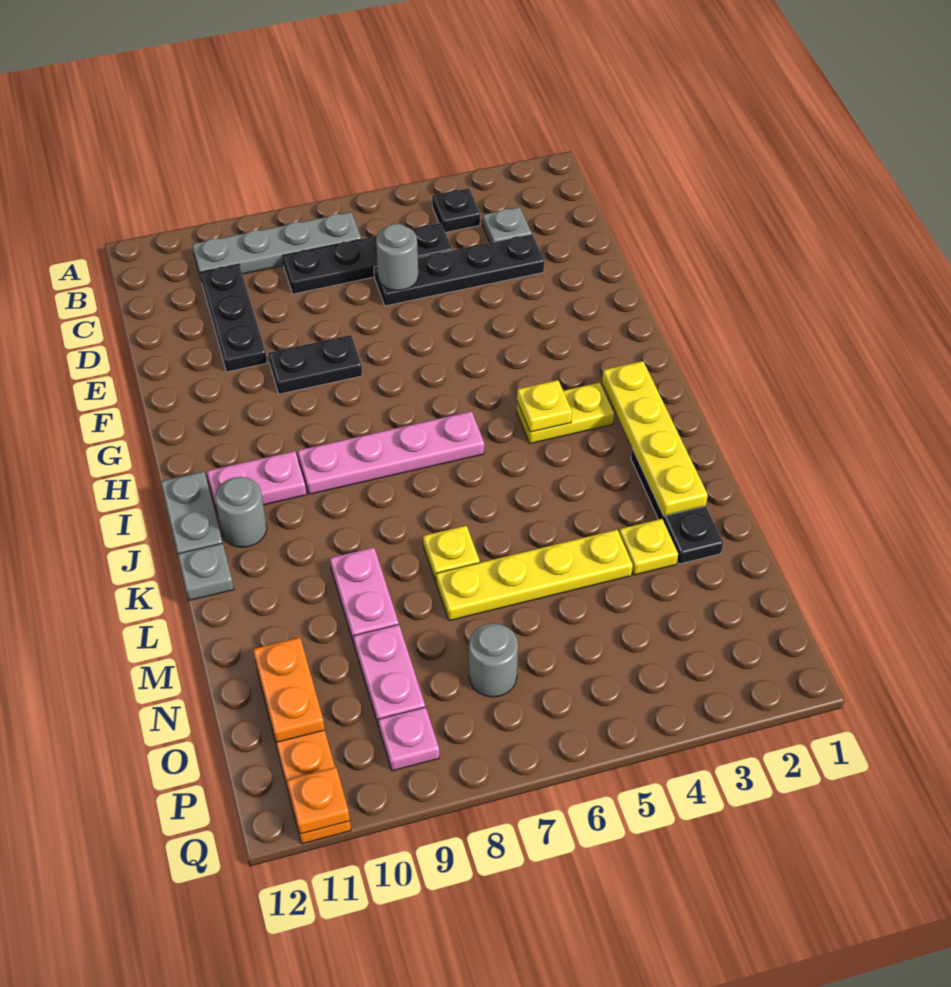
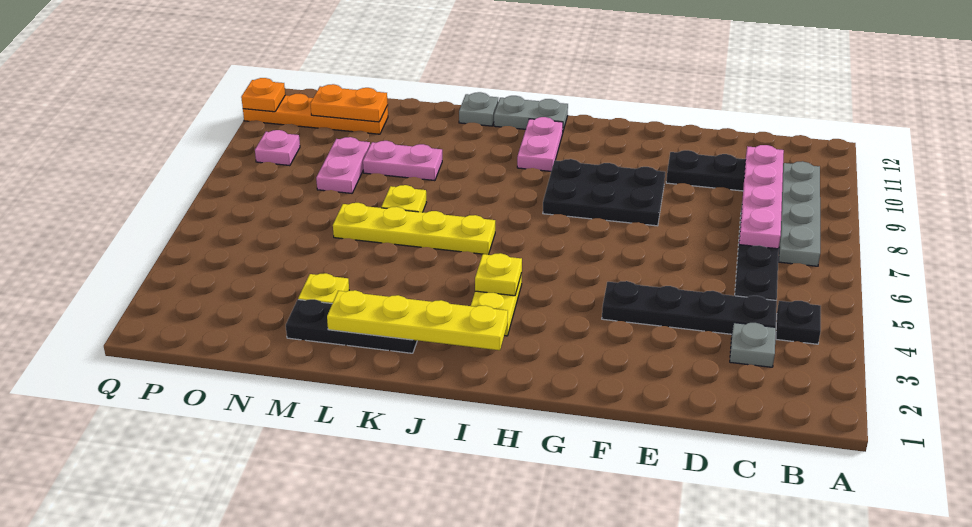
black plate D3:D6 level 1 -> black plate C4:F4 level 1
grey round brick D6 level 2 -> none
black plate F8:F9 level 1 -> black plate F8:H9 level 1
pink plate I6:I9 level 1 -> pink plate C7:C10 level 2
grey round brick J11 level 1 -> none
yellow plate M4:M7 level 1 -> yellow plate J6:M6 level 1
pink plate N9:O9 level 1 -> pink plate N8:N9 level 1
grey round brick O7 level 1 -> none

